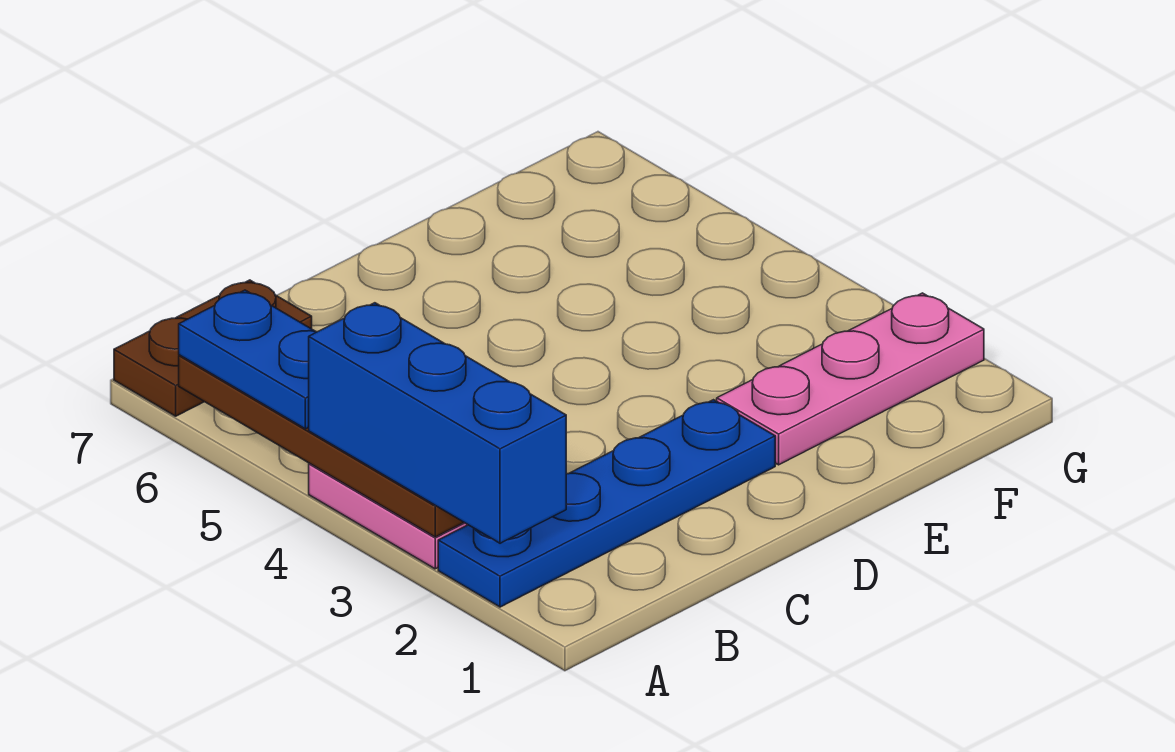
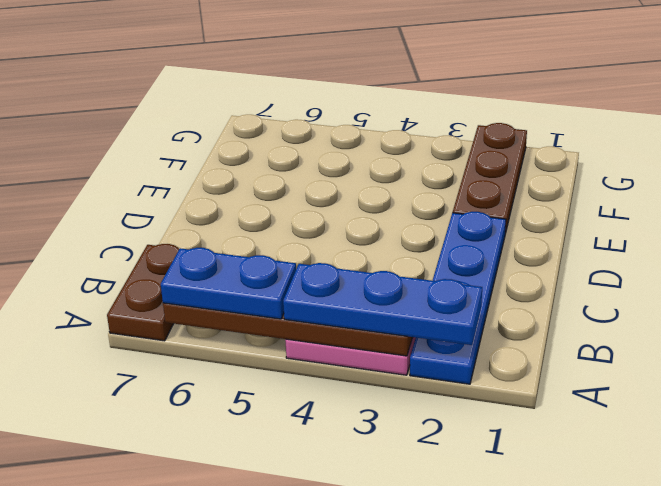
blue brick A2:A4 level 3 -> blue plate A2:A4 level 3
pink plate E2:G2 level 1 -> brown plate E2:G2 level 1

